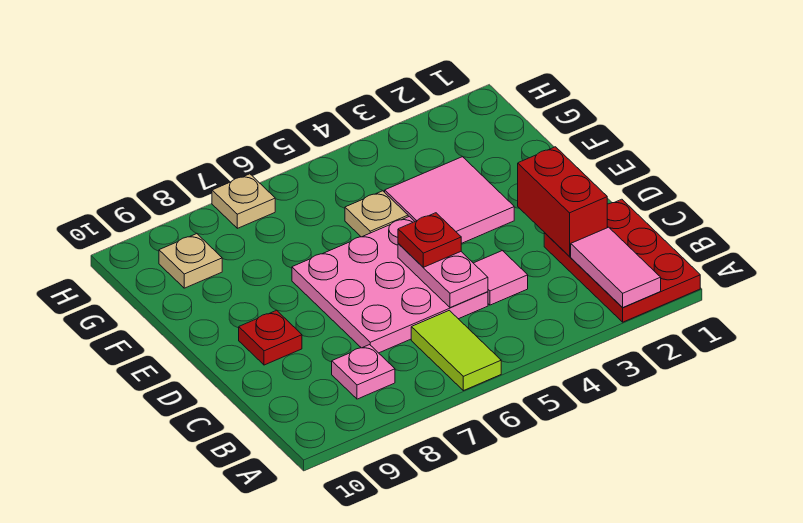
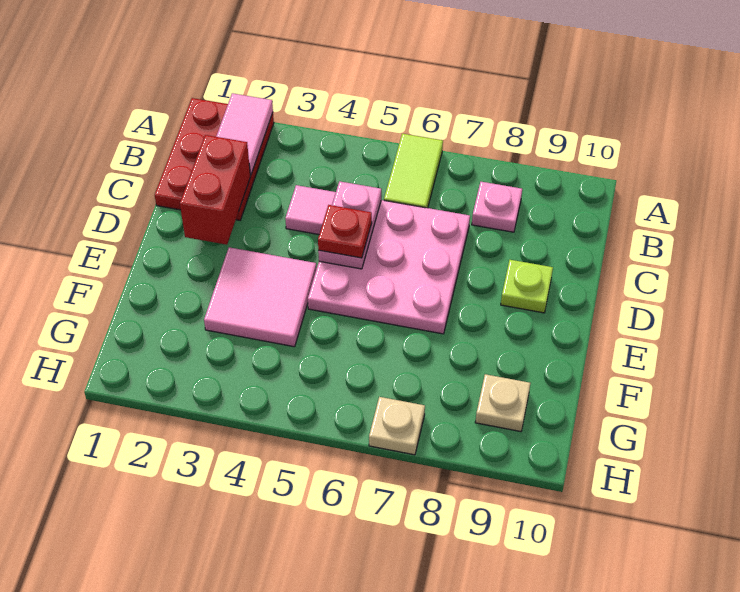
red plate D9 level 1 -> lime plate D9 level 1
tan plate F5 level 1 -> none

